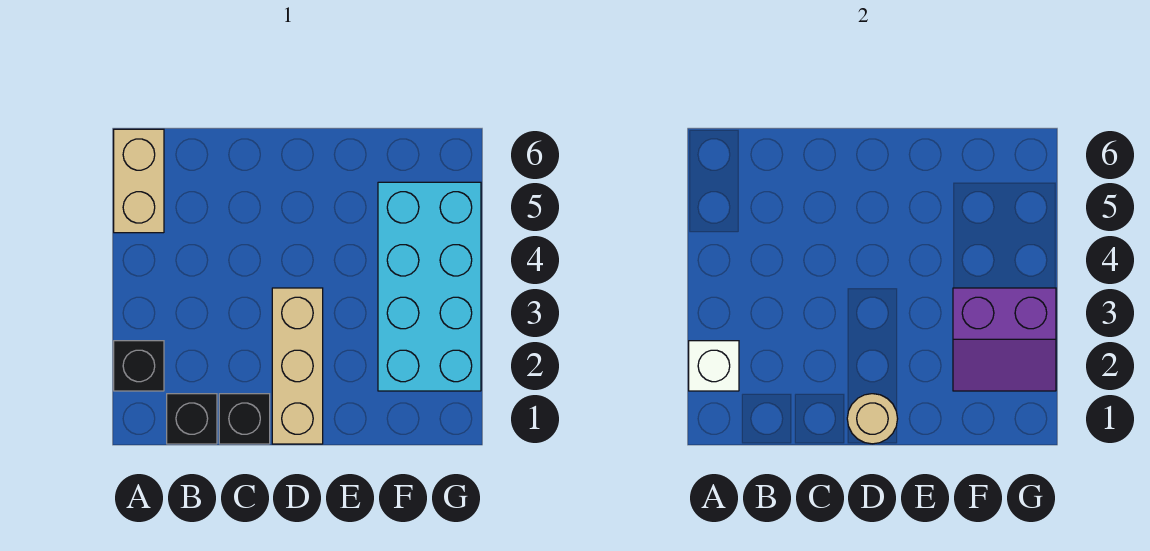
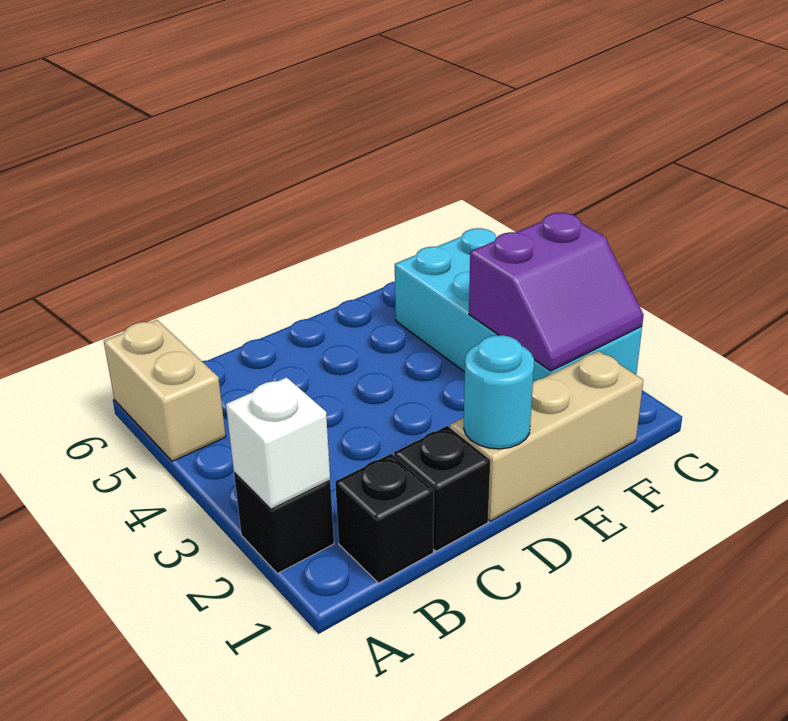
tan brick D1:D3 level 1 -> tan brick D1:F1 level 1
tan round brick D1 level 2 -> cyan round brick D1 level 2

